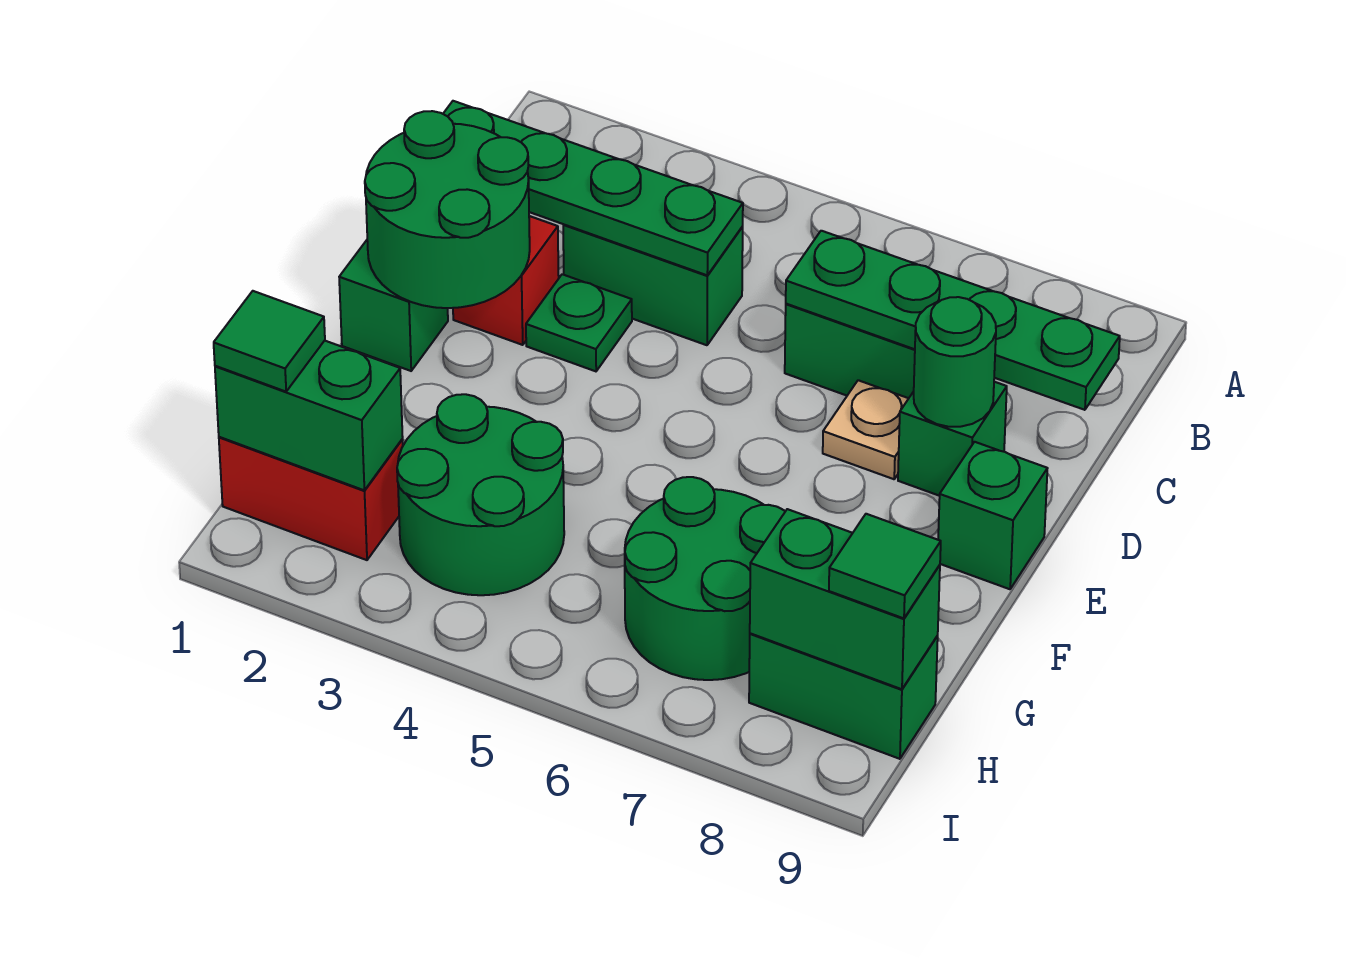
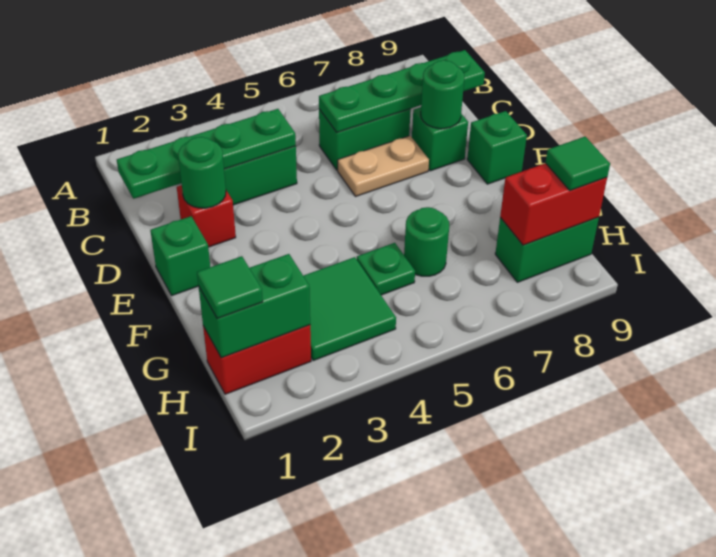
green round brick D1:E2 level 2 -> green round brick D2 level 2
green plate D3 level 1 -> green plate G5 level 1
tan plate D7 level 1 -> tan plate D6:D7 level 1
green round brick G3:H4 level 1 -> green tile G3:H4 level 1
green round brick G6:H7 level 1 -> green round brick G6 level 1
green brick H8:H9 level 2 -> red brick H8:H9 level 2

